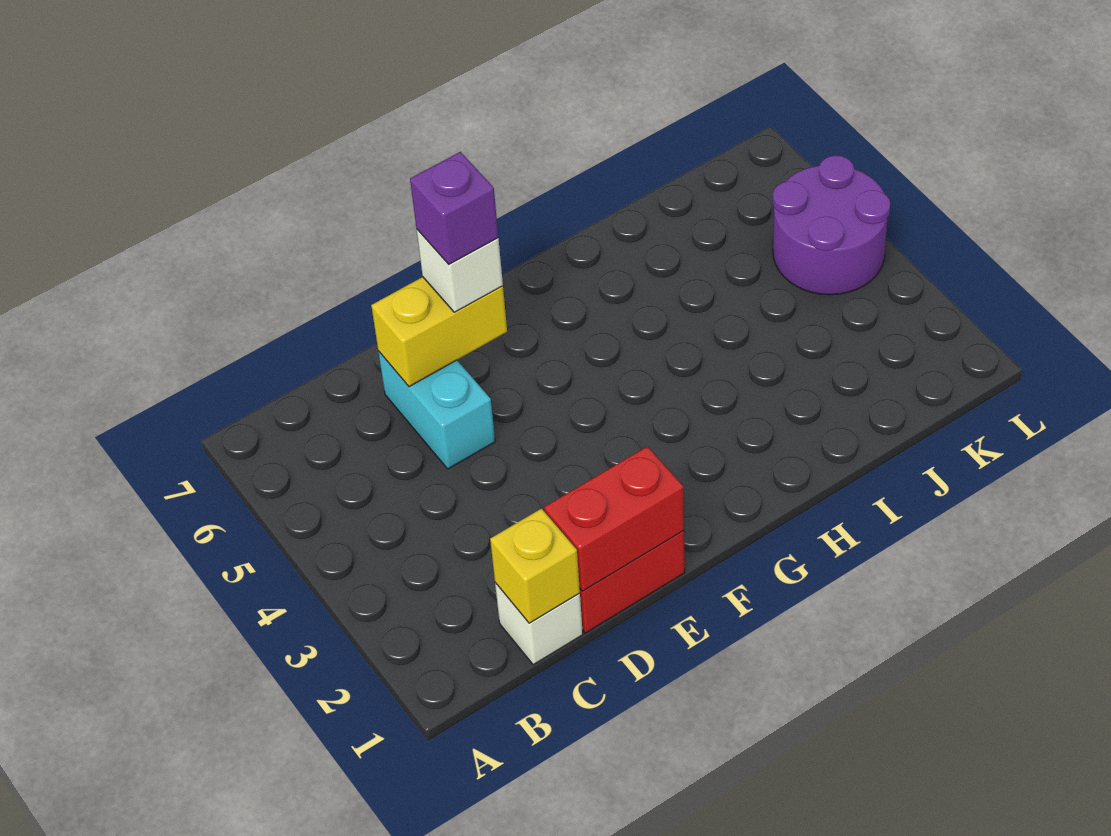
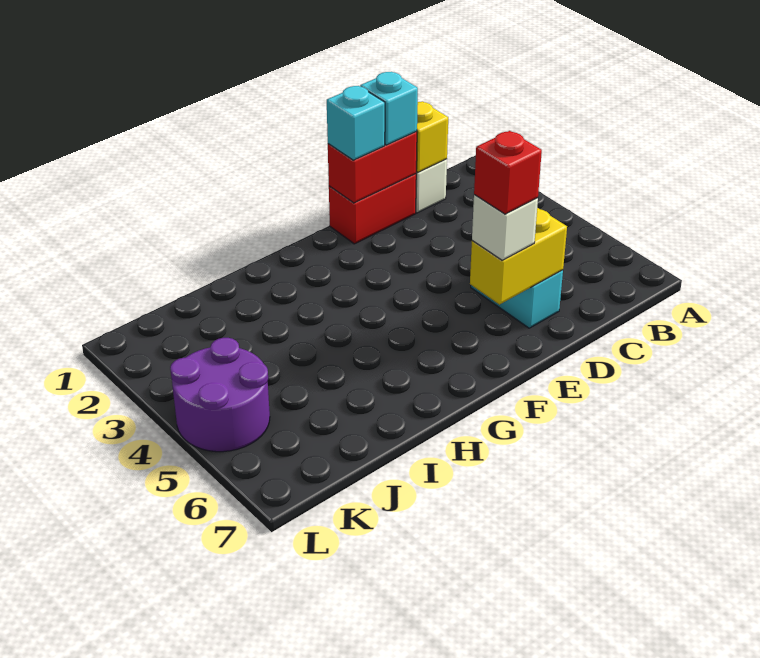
none -> cyan brick D1 level 3
none -> cyan brick E1 level 3
purple brick E6 level 4 -> red brick E6 level 4

